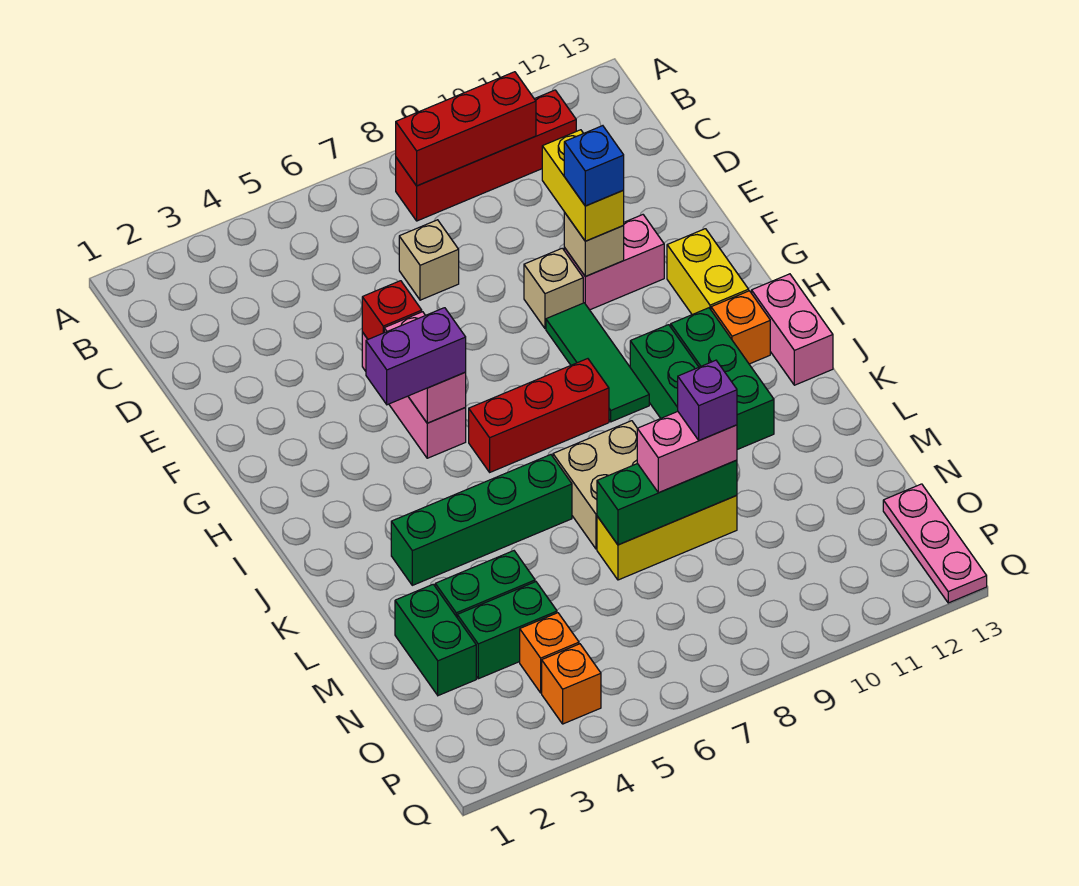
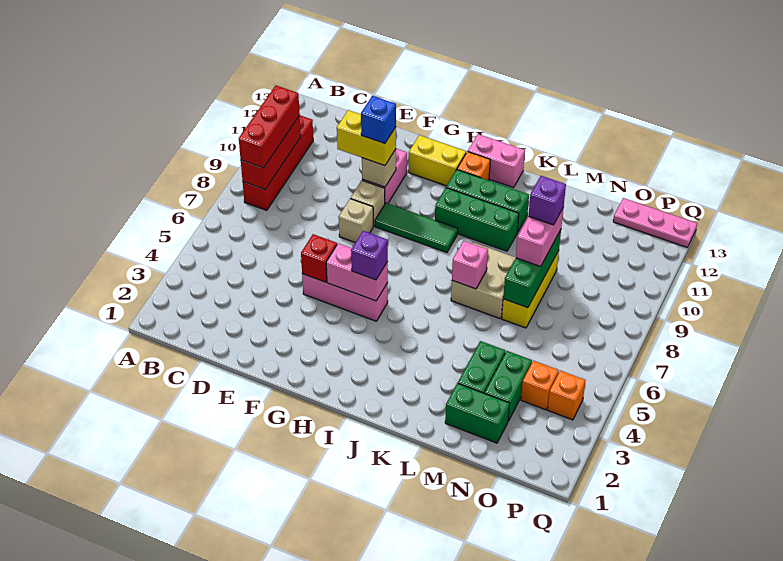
tan brick D7 level 1 -> tan brick F8 level 1
purple brick H4:H5 level 3 -> purple brick H5 level 3
red brick I6:I8 level 1 -> red brick B8:B10 level 3
green brick K3:K6 level 1 -> none
none -> pink brick K7 level 2

